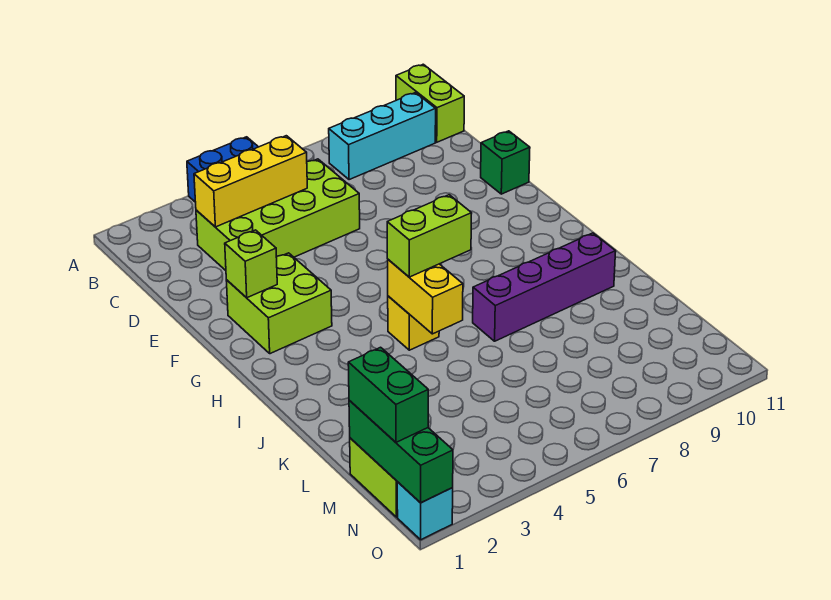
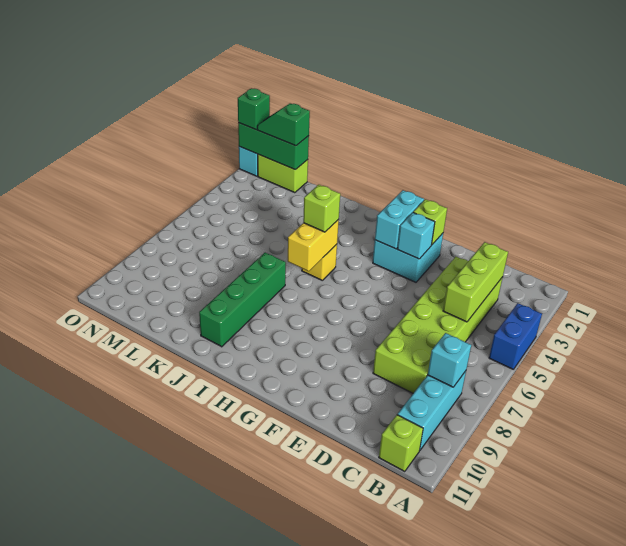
lime brick A11:B11 level 1 -> lime brick B11 level 1
none -> cyan brick B8 level 2
lime brick C3:D6 level 1 -> lime brick C3:D8 level 1
yellow brick C3:C5 level 2 -> lime brick C3:C5 level 2
green brick E11 level 1 -> green brick O1 level 3
lime brick F2:G3 level 1 -> cyan brick F2:G3 level 1
none -> cyan brick F3 level 2
none -> cyan brick G2:G3 level 2
yellow brick I5:J5 level 2 -> yellow brick I5:I6 level 2
lime brick I5:I6 level 3 -> lime brick I5 level 3
purple brick J7:J10 level 1 -> green brick J7:J10 level 1
green brick M1:N1 level 3 -> green slope M1:N1 level 3 top M

